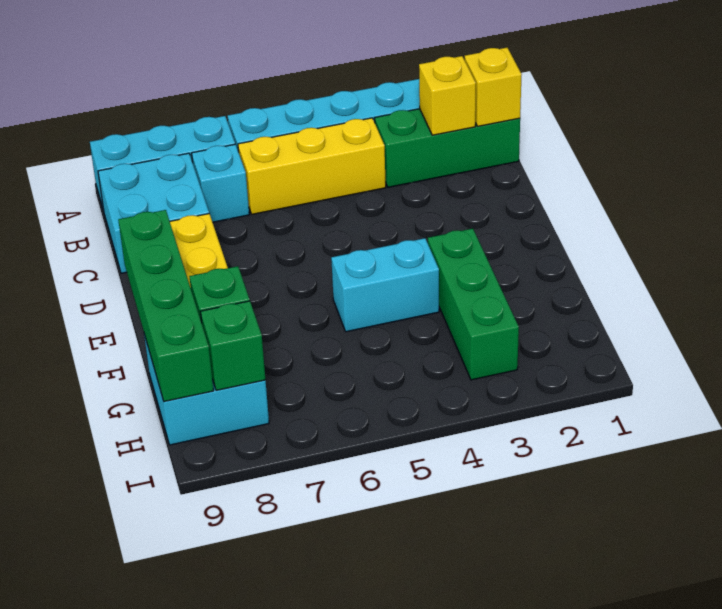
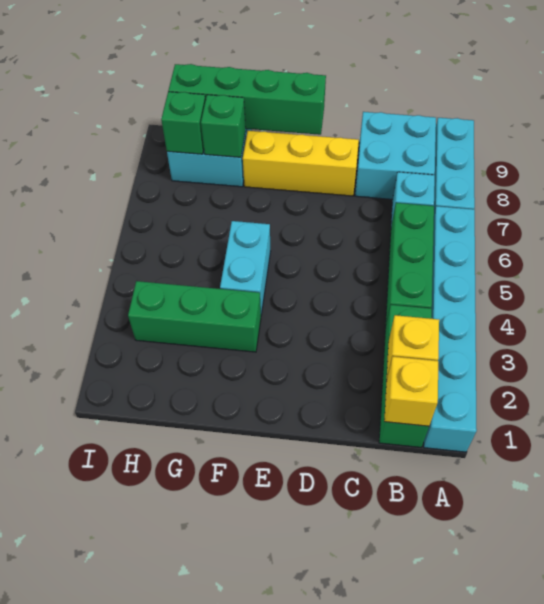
yellow brick B4:B6 level 1 -> green brick B4:B6 level 1

